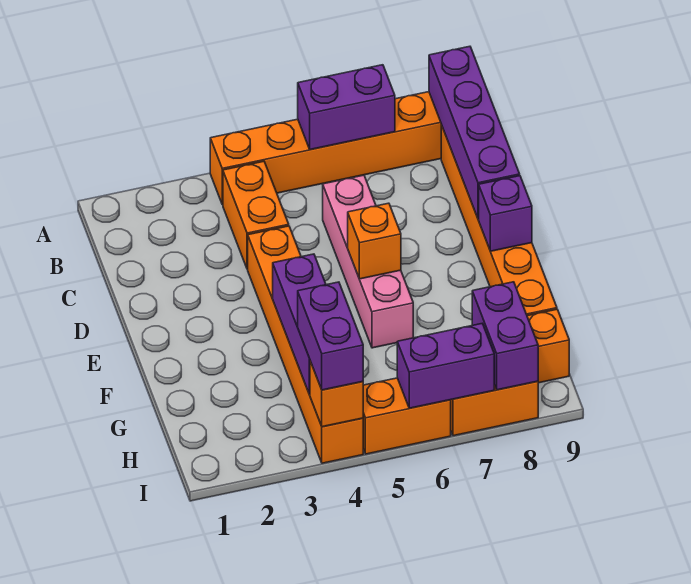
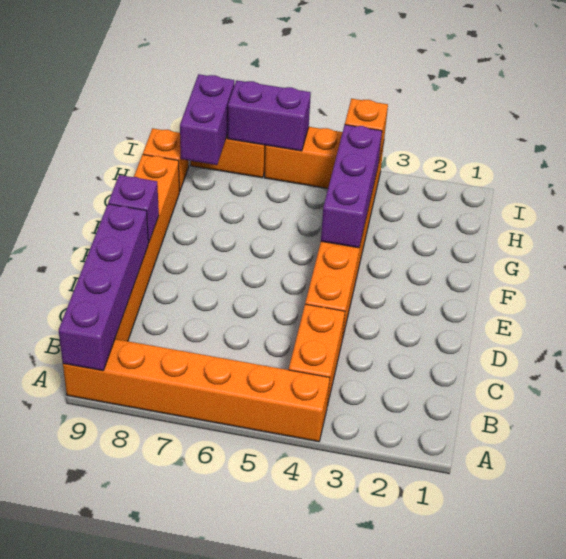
purple brick A6:A7 level 2 -> none
pink brick C6:F6 level 1 -> none
orange brick E6 level 2 -> none
purple brick H4:I4 level 3 -> none

